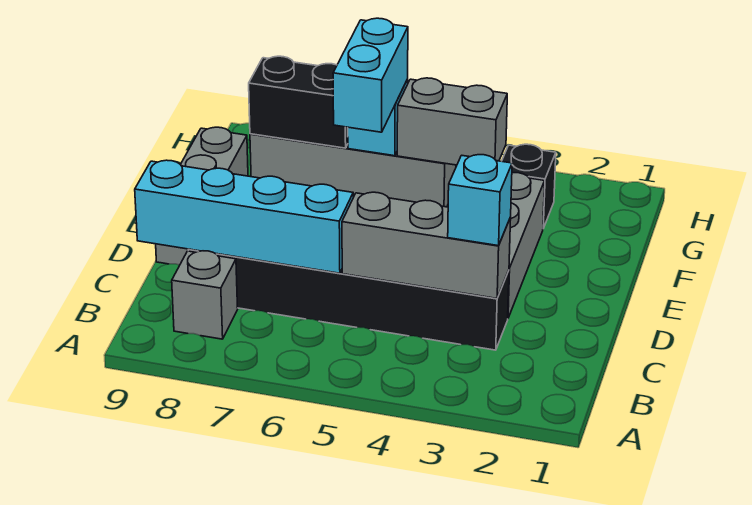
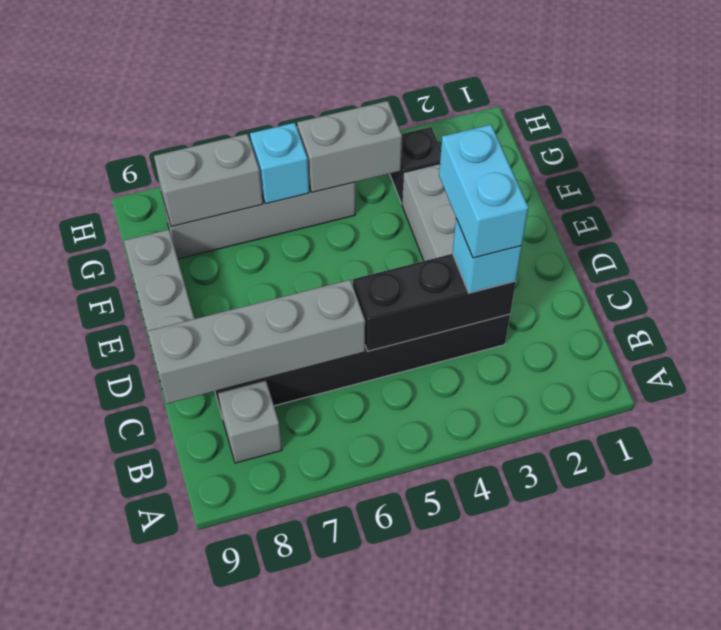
grey brick C3:C5 level 2 -> black brick C3:C5 level 2
cyan brick C6:C9 level 2 -> grey brick C6:C9 level 2
cyan brick F6:G6 level 3 -> cyan brick C3:D3 level 4
black brick G7:G8 level 2 -> grey brick G7:G8 level 2

